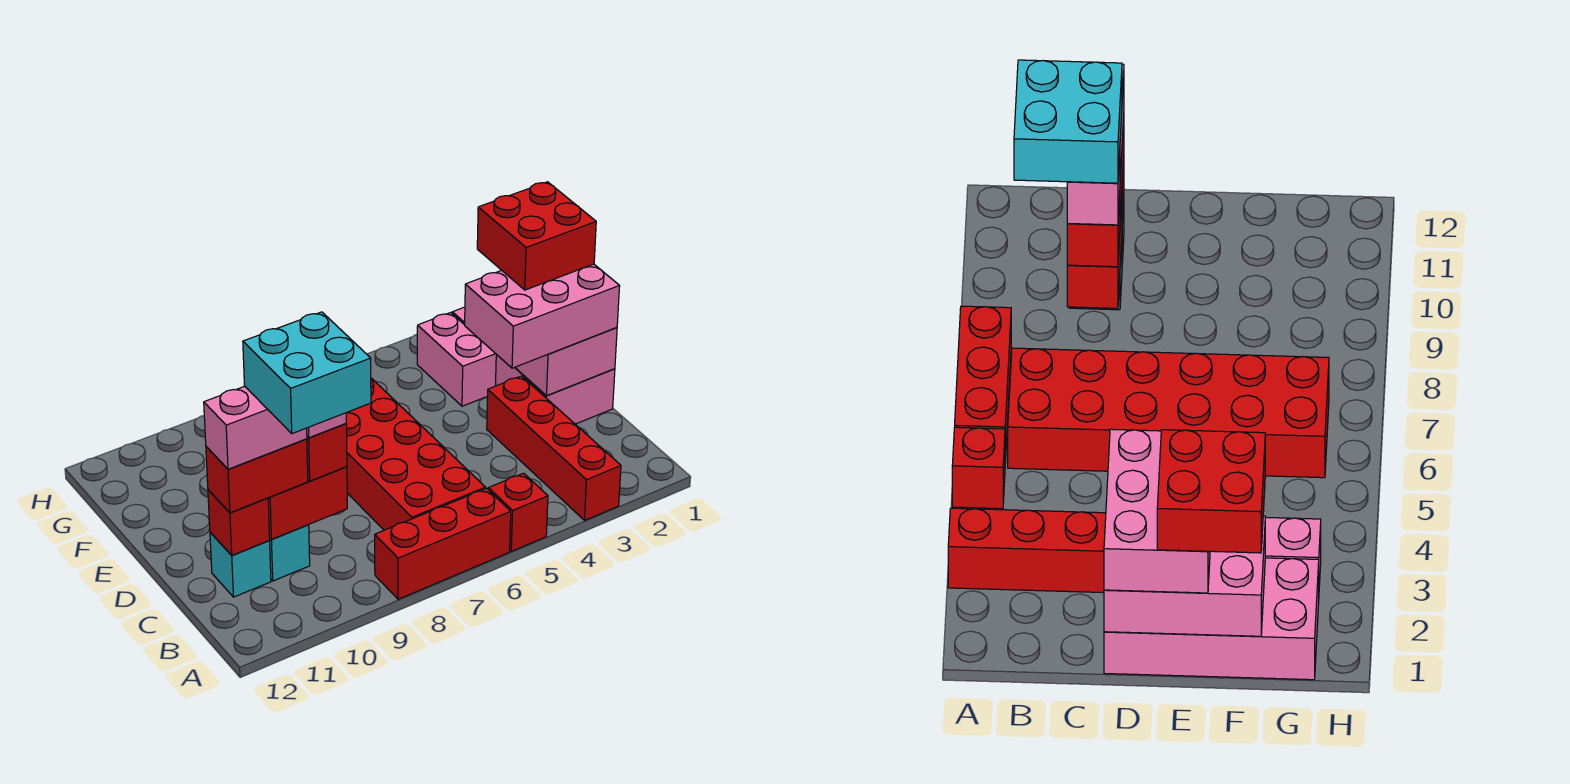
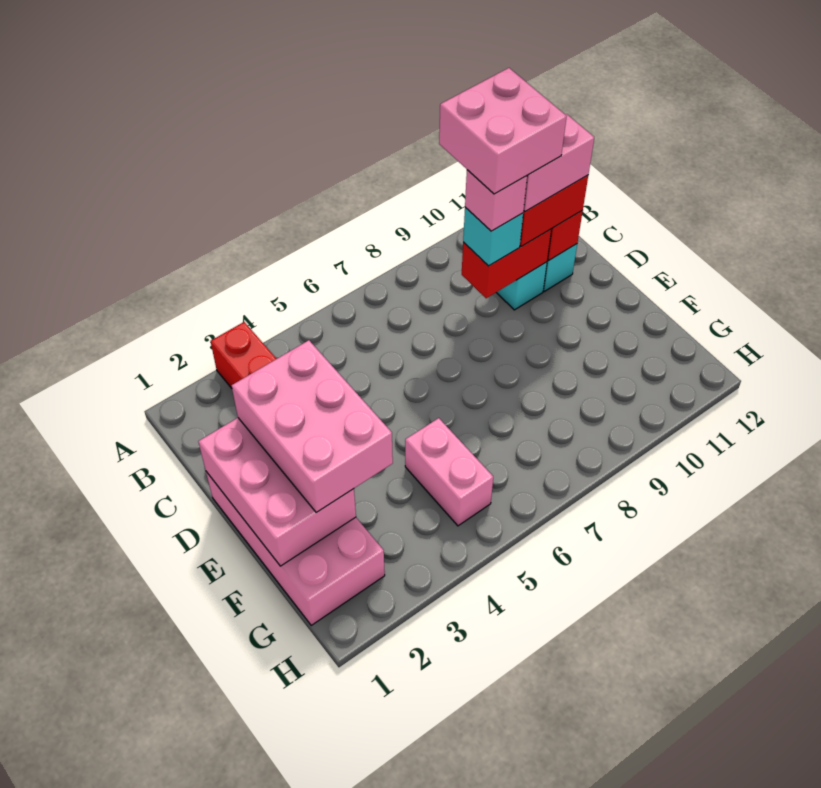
red brick A5 level 1 -> none
red brick A6:A8 level 1 -> none
red brick B6:G7 level 1 -> none
cyan brick B9:C10 level 5 -> pink brick B9:C10 level 5
red brick C9 level 3 -> cyan brick C9 level 3
pink brick D1:E3 level 3 -> pink brick D2:F3 level 3
red brick E1:F2 level 4 -> none
pink brick F3:G3 level 1 -> pink brick F5:G5 level 1

